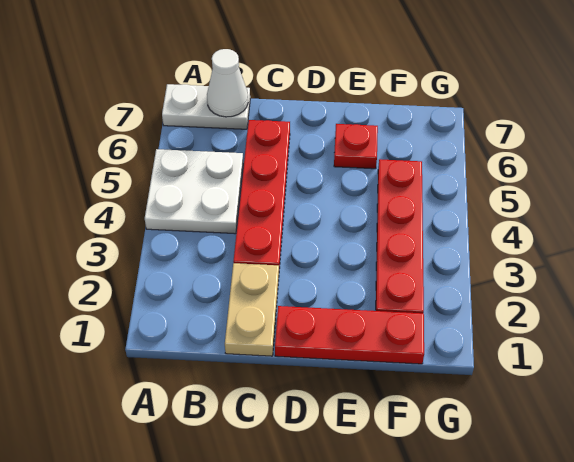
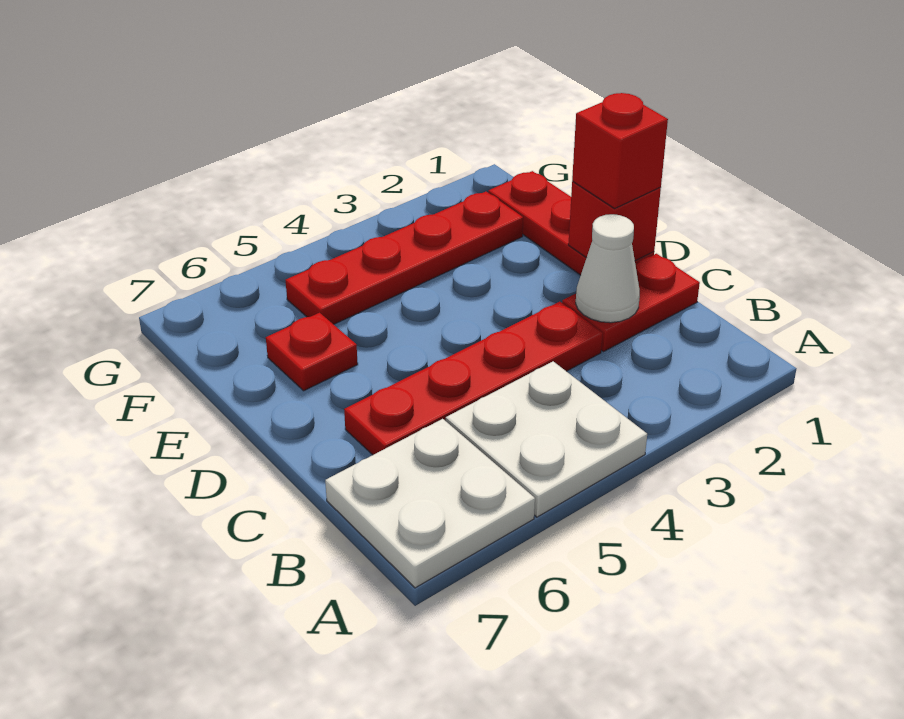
white plate A7:B7 level 1 -> white plate A6:B7 level 1
white cone B7 level 2 -> white cone C2 level 2
tan plate C1:C2 level 1 -> red plate C1:C2 level 1
none -> red brick D1 level 2
none -> red brick D1 level 3

